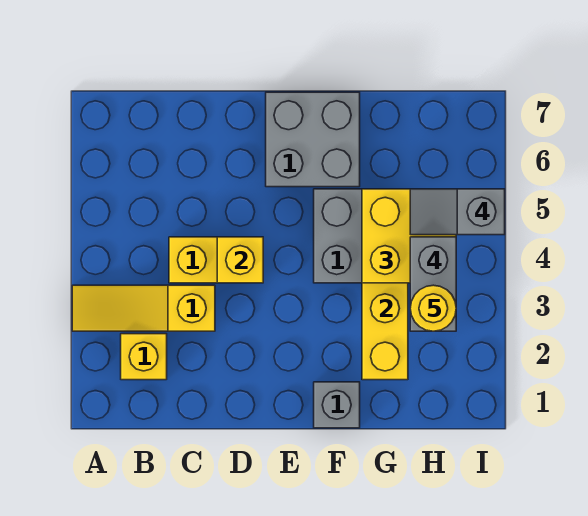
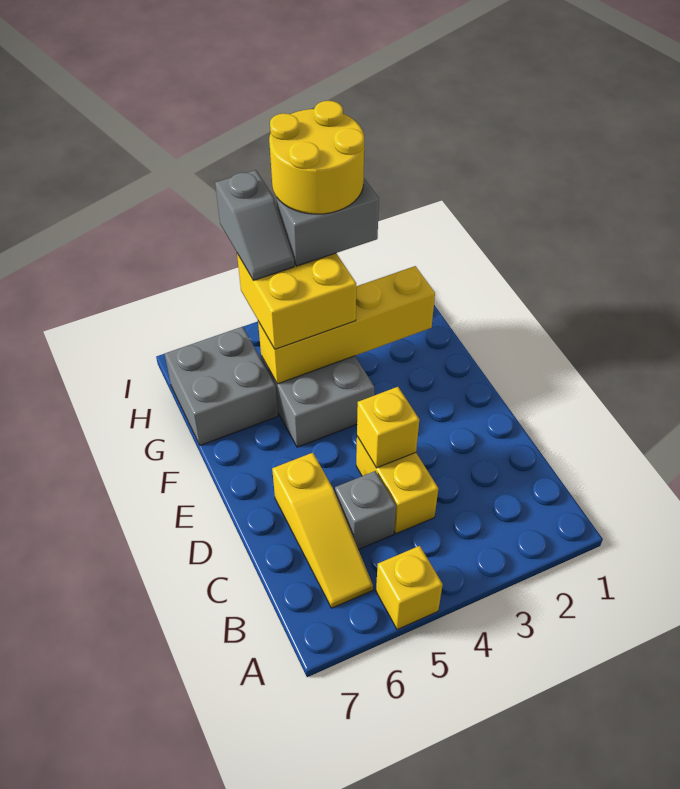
yellow slope A3:C3 level 1 top C -> yellow slope B6:D6 level 1 top D
yellow brick B2 level 1 -> yellow brick A5 level 1
grey brick E6:F7 level 1 -> grey brick G6:H7 level 1
grey brick F1 level 1 -> grey brick C5 level 1
yellow round brick H3 level 5 -> yellow round brick H3:I4 level 5

